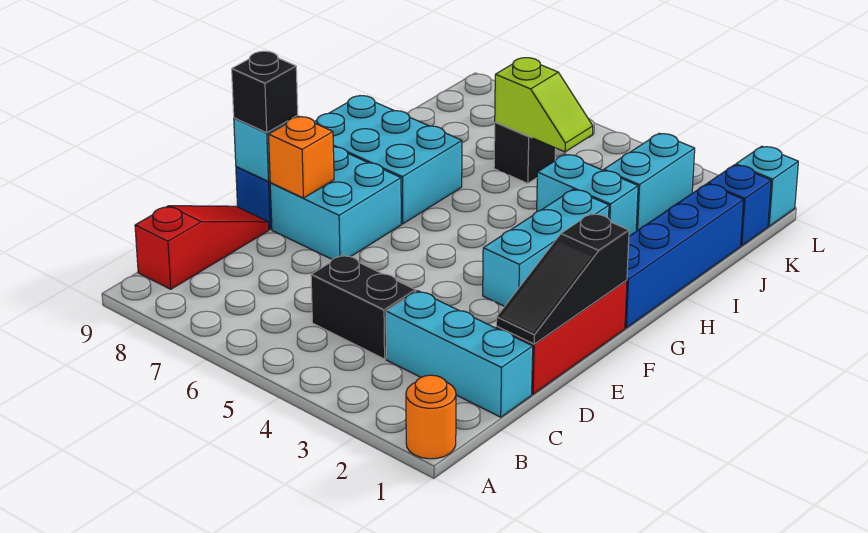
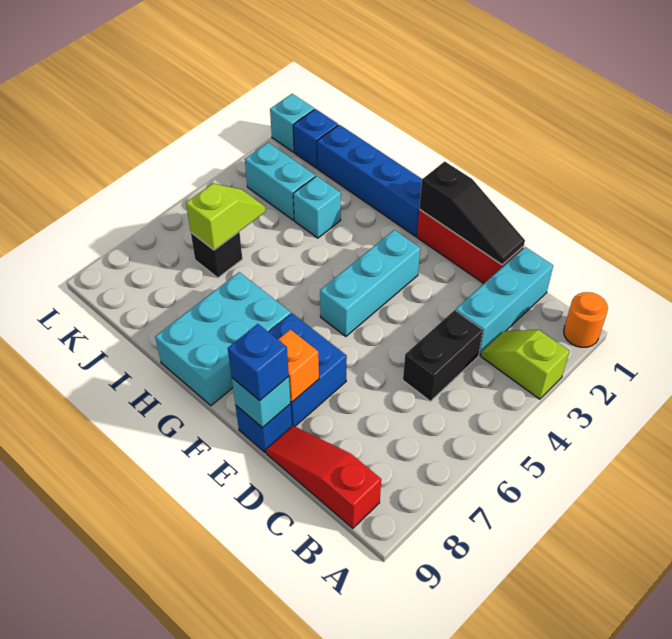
none -> lime slope A3:B3 level 1 top A
cyan brick E7:F8 level 1 -> blue brick E7:F8 level 1
black brick E9 level 3 -> blue brick E9 level 3
cyan brick F3:H3 level 1 -> cyan brick F3:F5 level 1
cyan brick I3:I4 level 1 -> cyan brick I3 level 1

